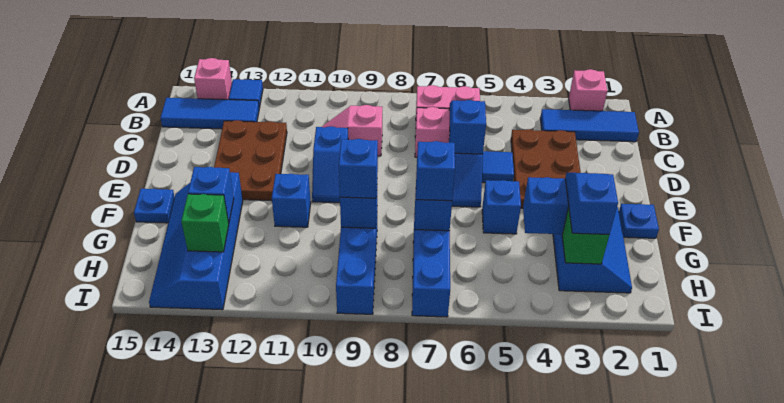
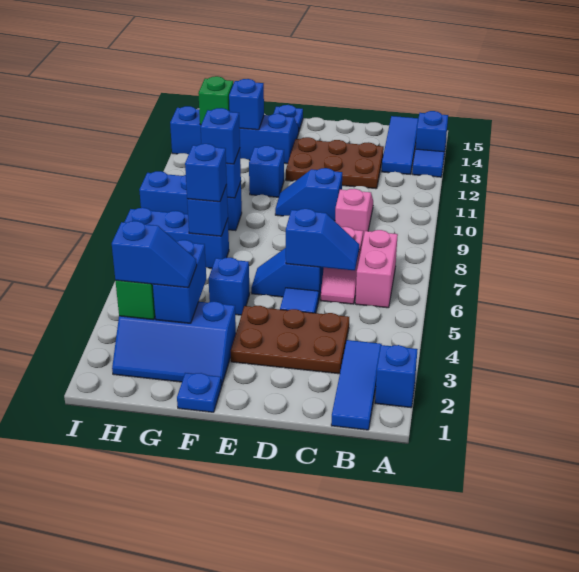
pink brick A2 level 1 -> blue brick A2 level 1
pink brick A14 level 1 -> blue brick A14 level 1

